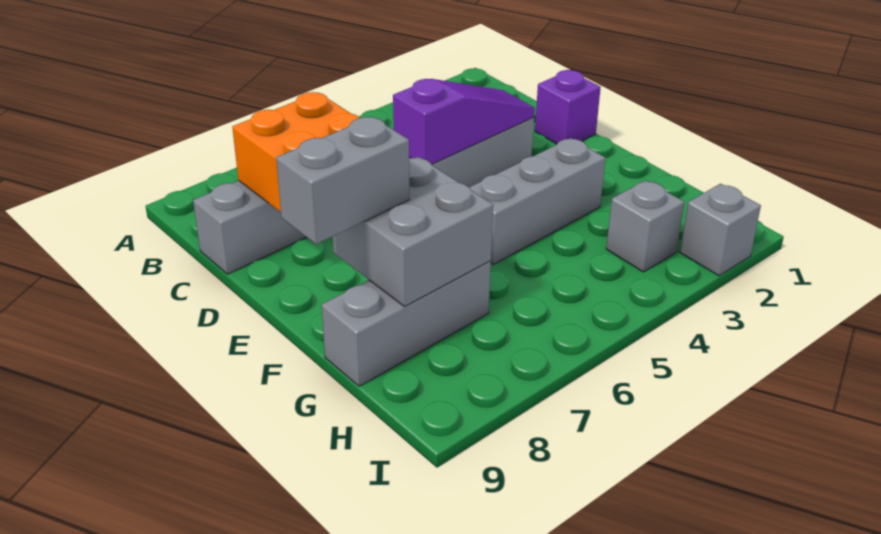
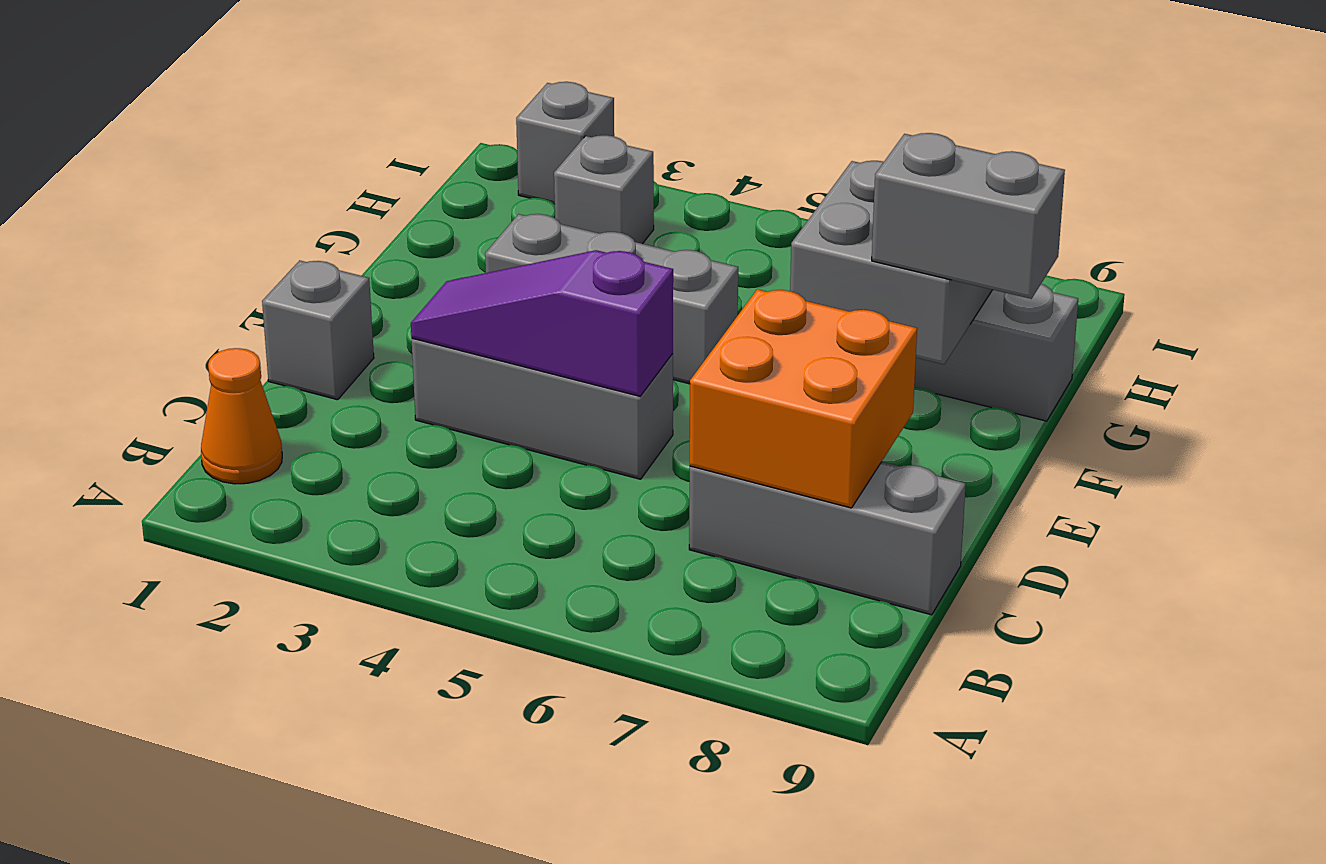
none -> orange cone B1 level 1
purple brick D1 level 1 -> grey brick D1 level 1

